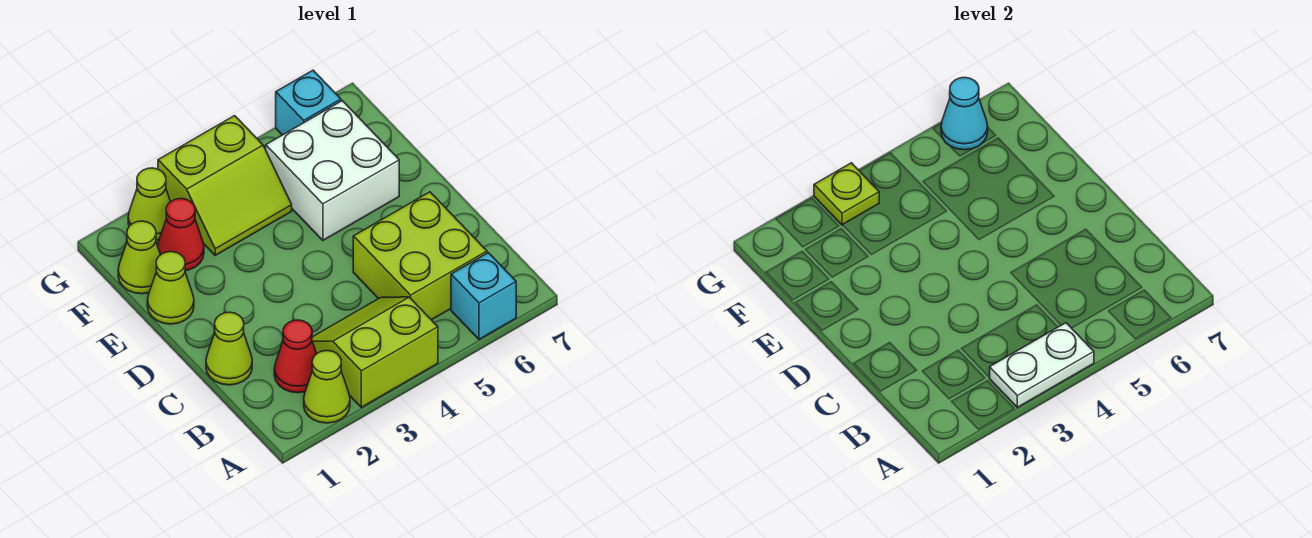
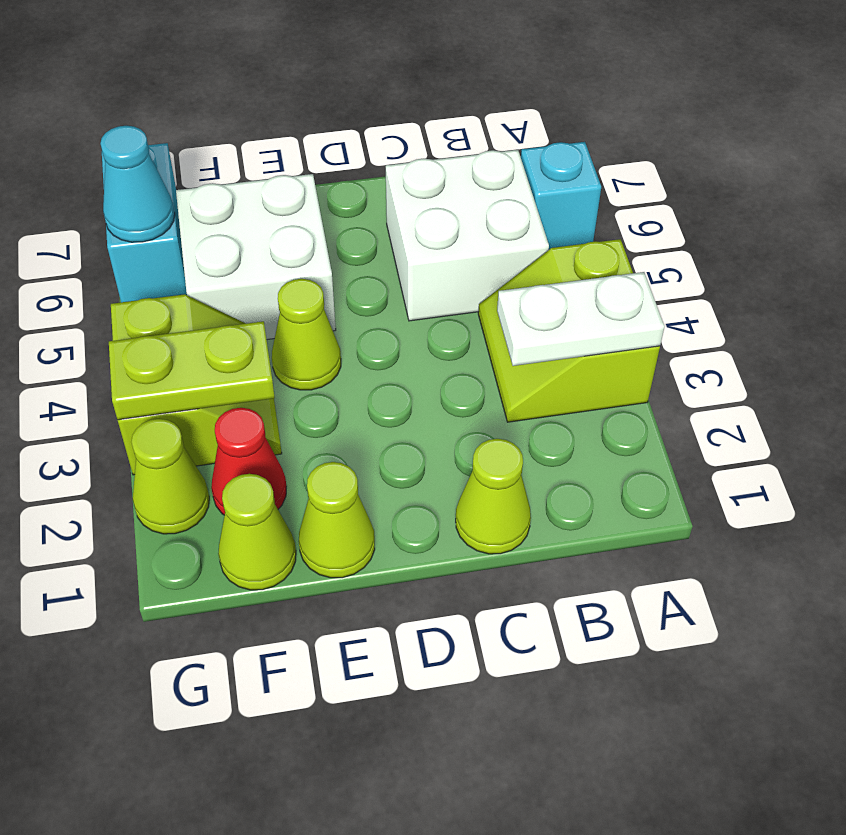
lime cone A2 level 1 -> lime cone E4 level 1
white plate A3:A4 level 2 -> white plate A3:B3 level 2
red cone B2 level 1 -> none
lime brick B5:C6 level 1 -> white brick B5:C6 level 1
lime plate G3 level 2 -> lime plate F3:G3 level 2
cyan brick G6 level 1 -> cyan brick G6:G7 level 1

